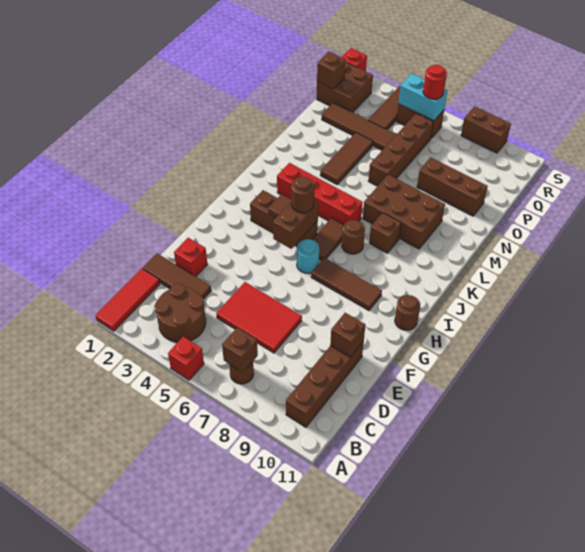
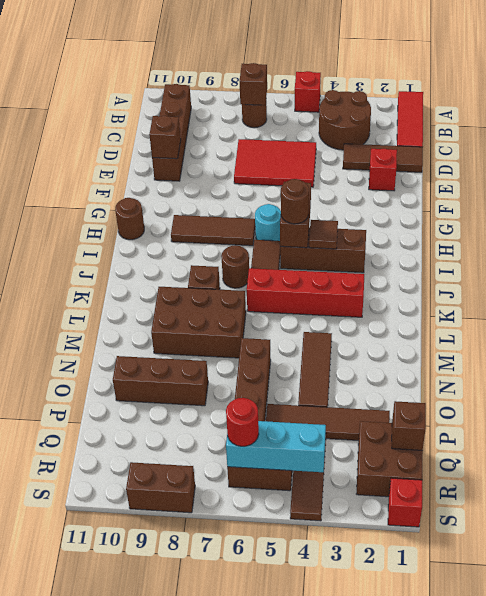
cyan brick R5:R6 level 2 -> cyan brick R4:R6 level 2

